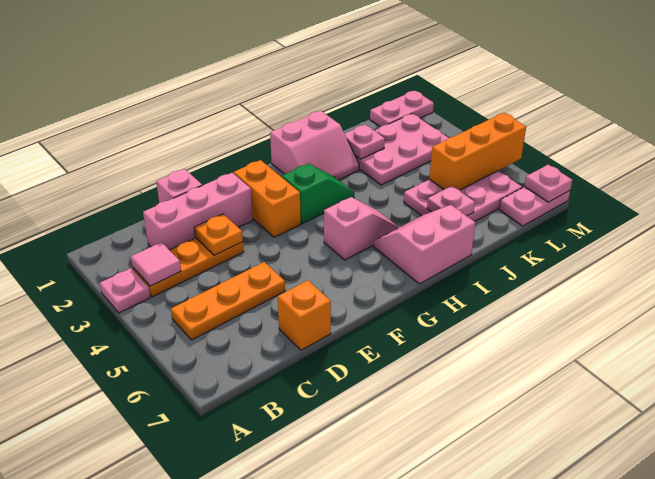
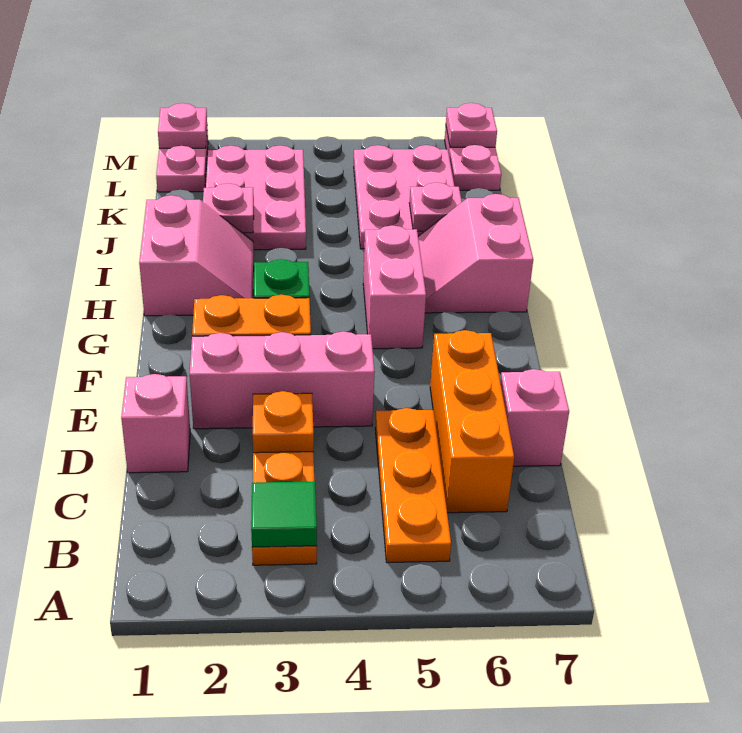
pink plate A3 level 1 -> pink plate M1 level 2
pink tile B3 level 2 -> green tile B3 level 2
pink brick C2:E2 level 1 -> pink brick E2:E4 level 1
orange brick D7 level 1 -> pink brick D7 level 1
pink slope G5:H5 level 1 top G -> pink brick G5:H5 level 1
orange brick K5:M5 level 2 -> orange brick C6:E6 level 1

